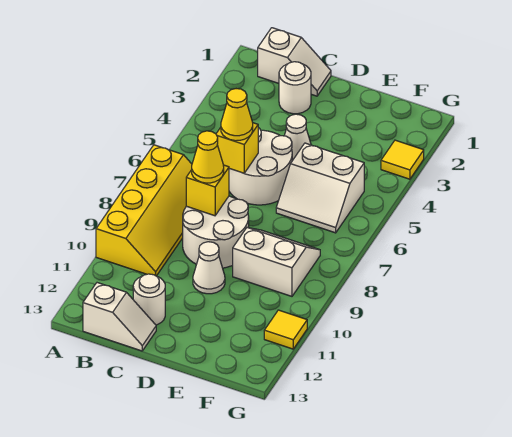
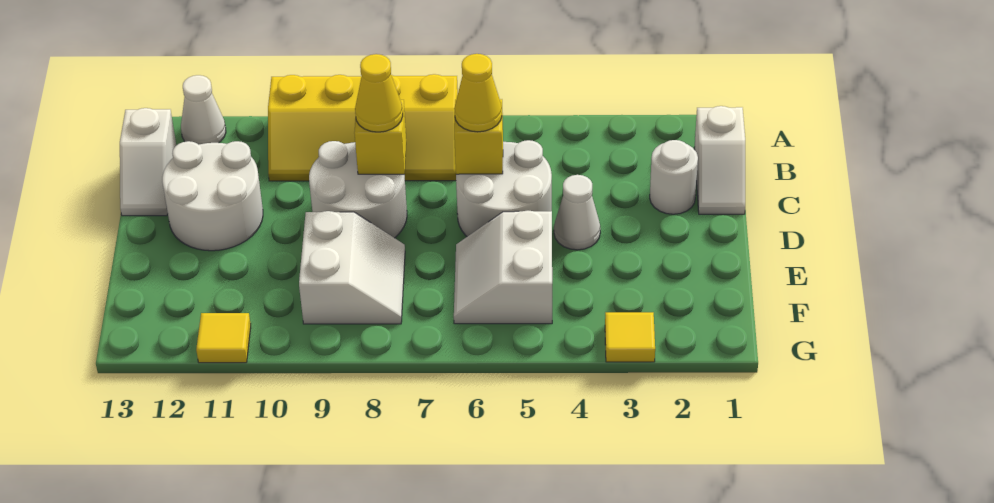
white round brick C12 level 1 -> white round brick C11:D12 level 1
white cone D10 level 1 -> white cone A12 level 1

